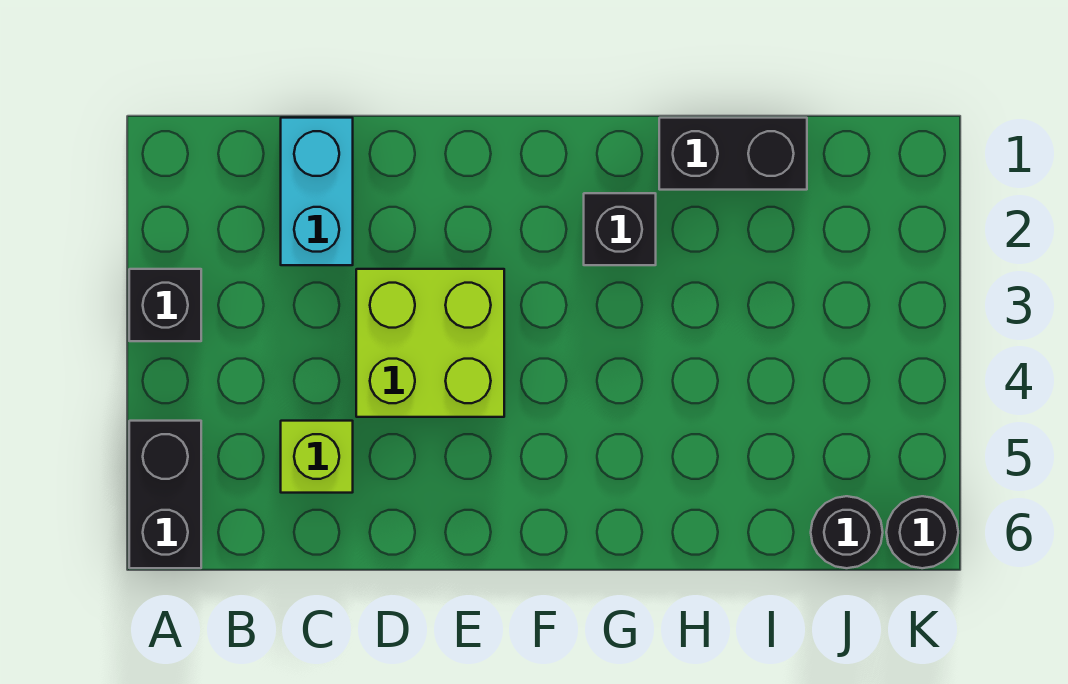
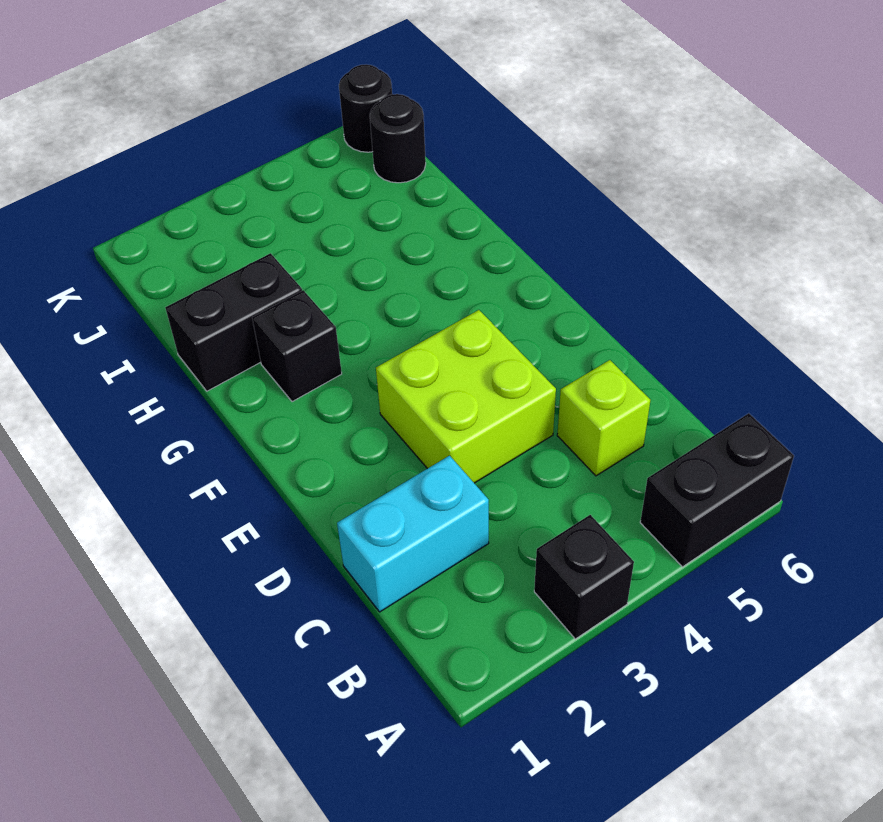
black brick H1:I1 level 1 -> black brick H1:H2 level 1

